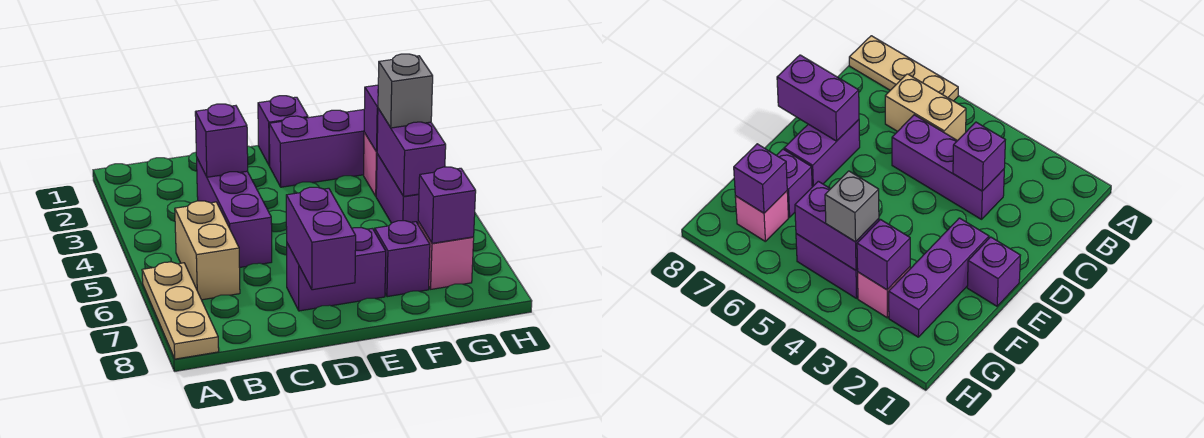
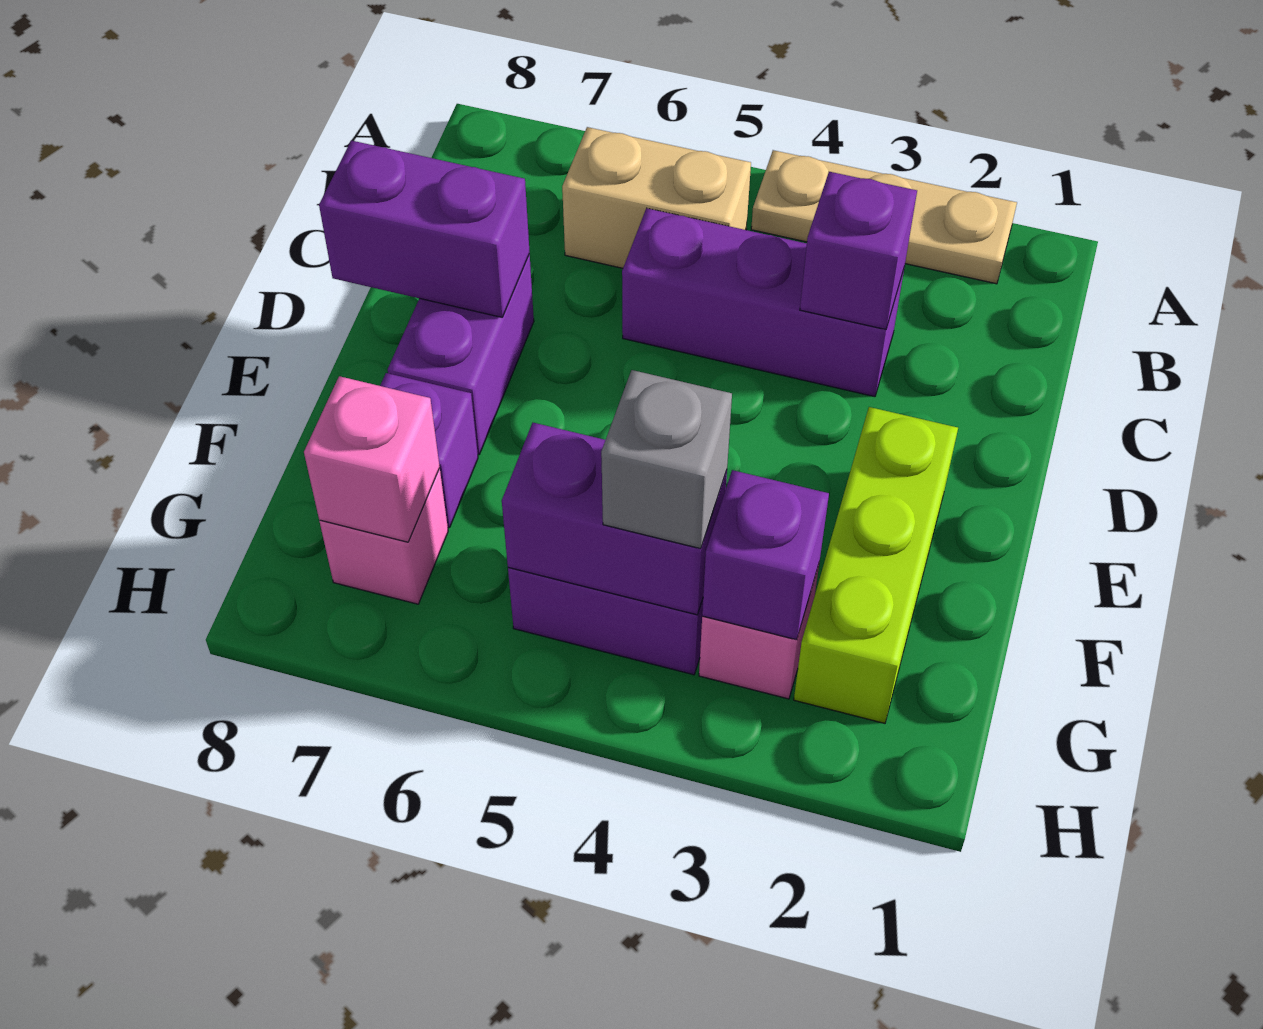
tan plate A6:A8 level 1 -> tan plate A2:A4 level 1
purple brick E1 level 1 -> none
purple brick E2:G2 level 1 -> lime brick E2:G2 level 1
purple brick G7 level 2 -> pink brick G7 level 2

